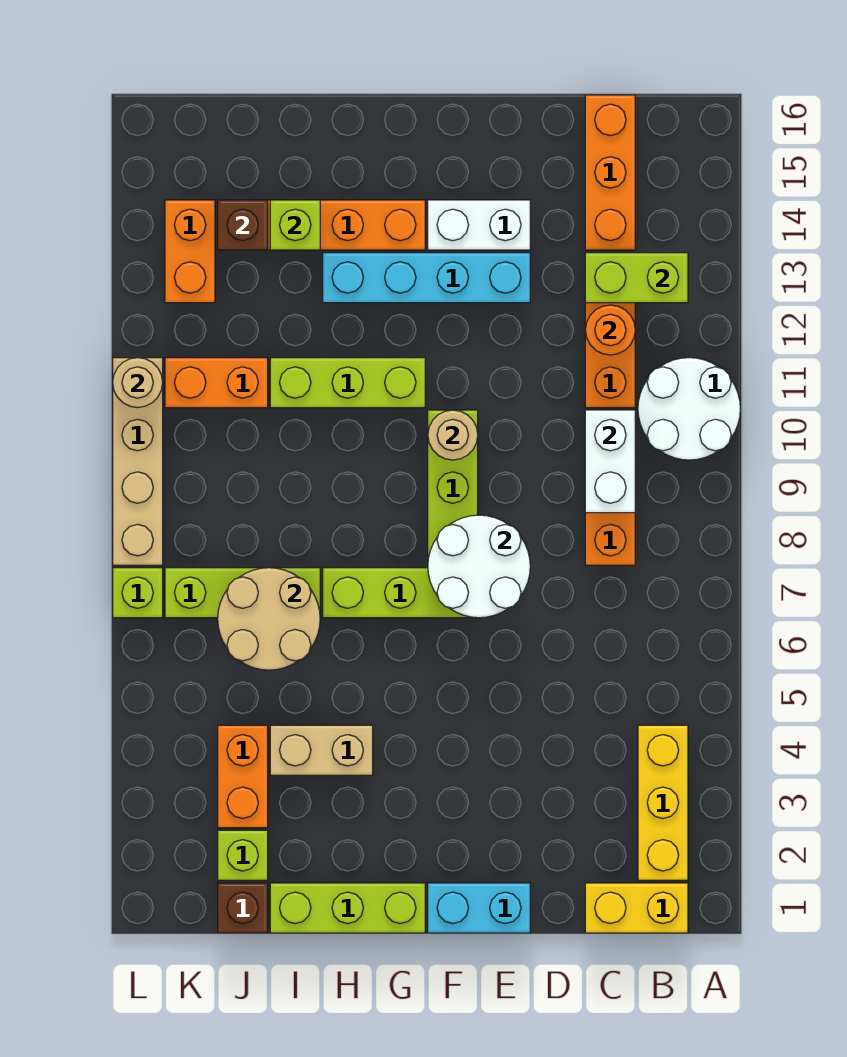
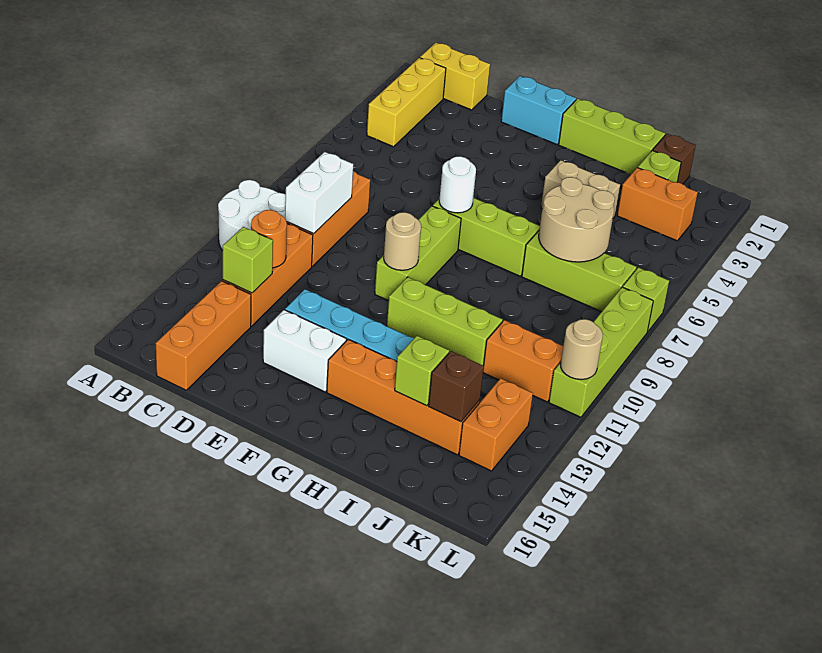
lime brick B13:C13 level 2 -> lime brick C13 level 2
white round brick E7:F8 level 2 -> white round brick F7 level 2
orange brick J3:J4 level 1 -> orange brick J3:K3 level 1
tan brick L8:L11 level 1 -> lime brick L8:L11 level 1

